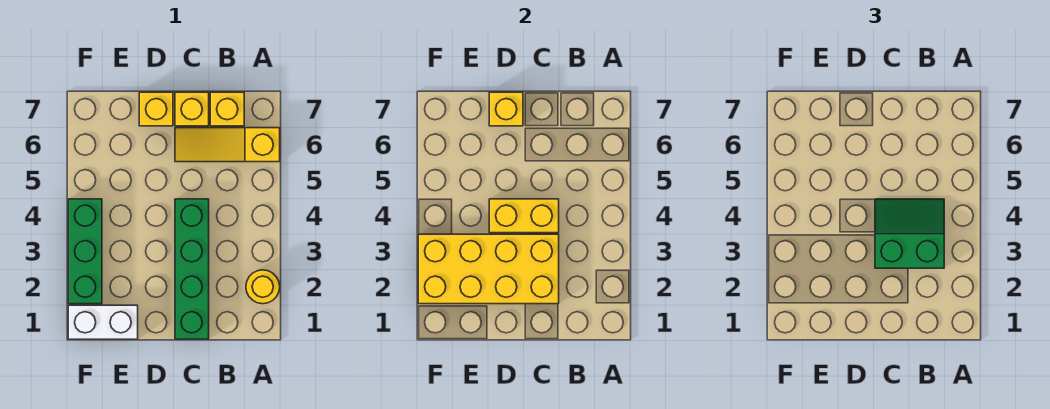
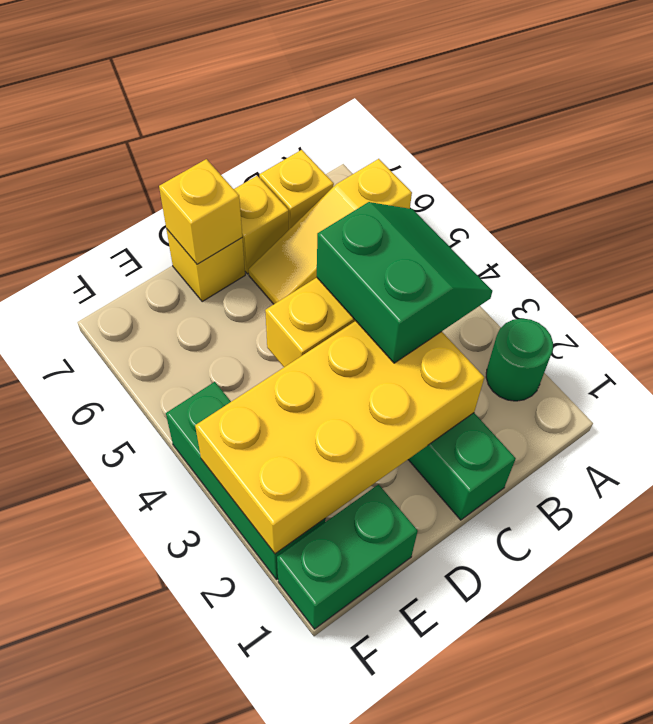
yellow round brick A2 level 1 -> green round brick A2 level 1
green slope B3:C4 level 3 top 3 -> green slope B3:C4 level 3 top C
white brick E1:F1 level 1 -> green brick E1:F1 level 1

